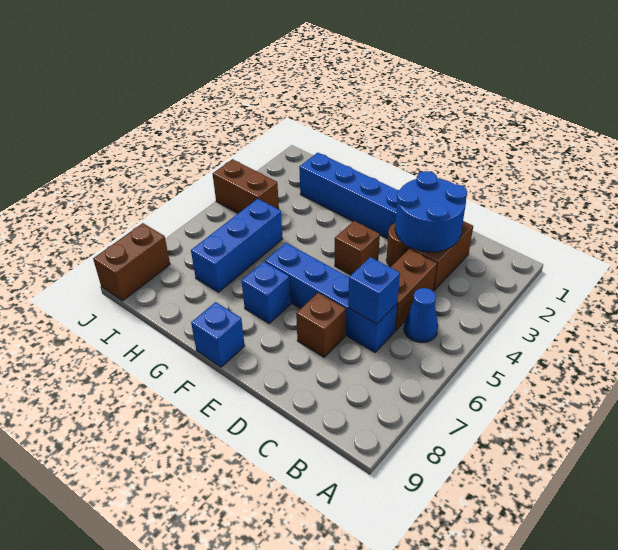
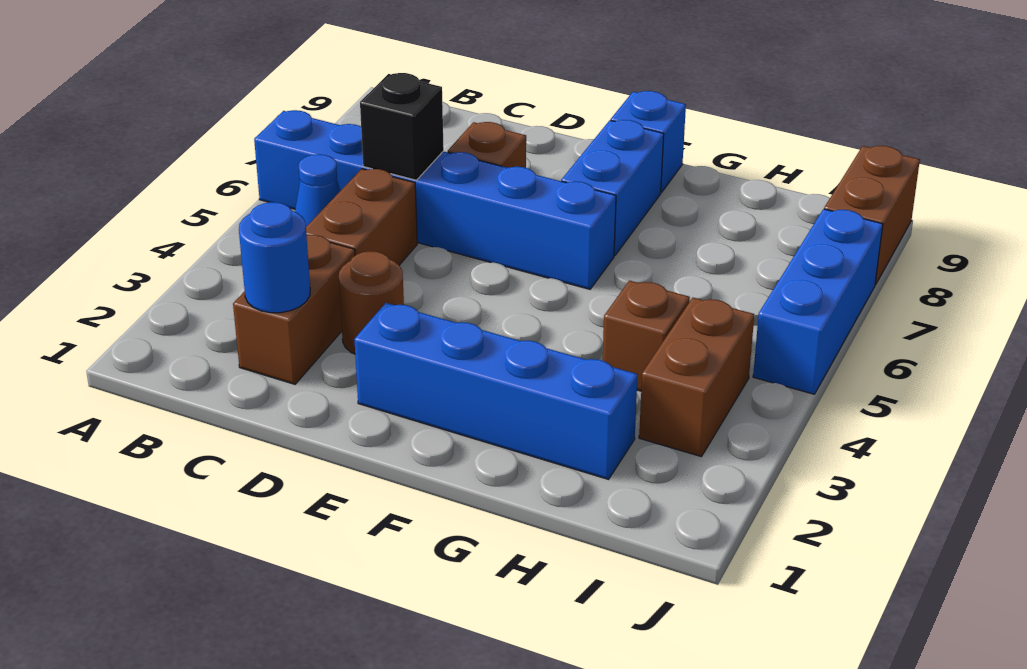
blue round brick C2:D3 level 2 -> blue round brick C2 level 2
blue brick C6:F6 level 1 -> blue brick A6:F6 level 1
blue brick C6 level 2 -> black brick C6 level 2
brown brick E4 level 1 -> brown brick H4 level 1
blue brick F7 level 1 -> blue brick F7:F8 level 1
blue brick H5:H7 level 1 -> blue brick J5:J7 level 1
brown brick I4:J4 level 1 -> brown brick I3:I4 level 1

